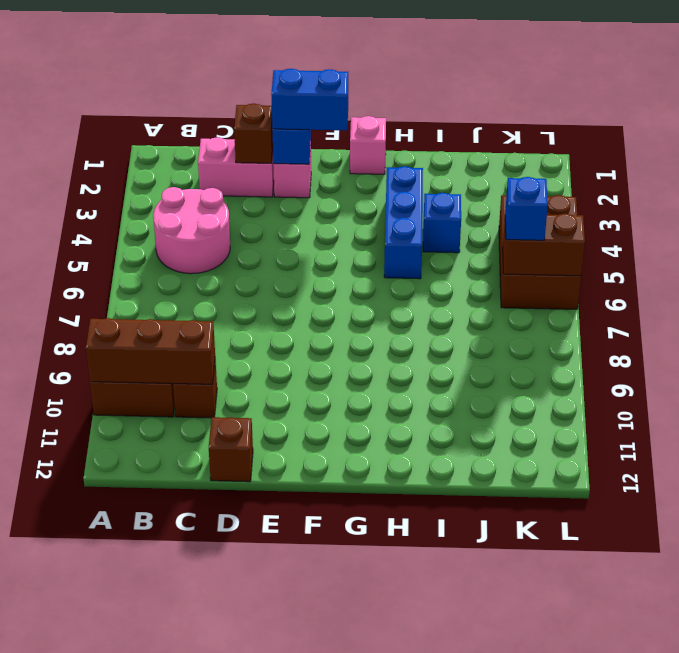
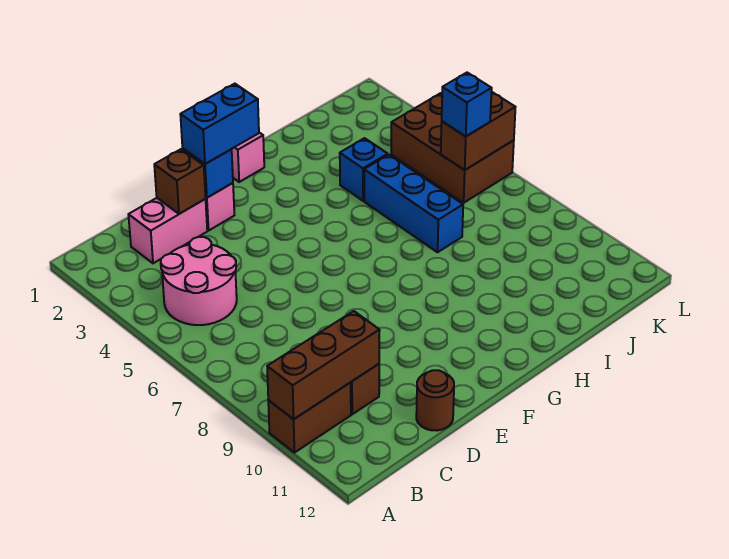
brown brick D12 level 1 -> brown round brick D12 level 1
blue brick H3:H5 level 1 -> blue brick I5:I7 level 1

